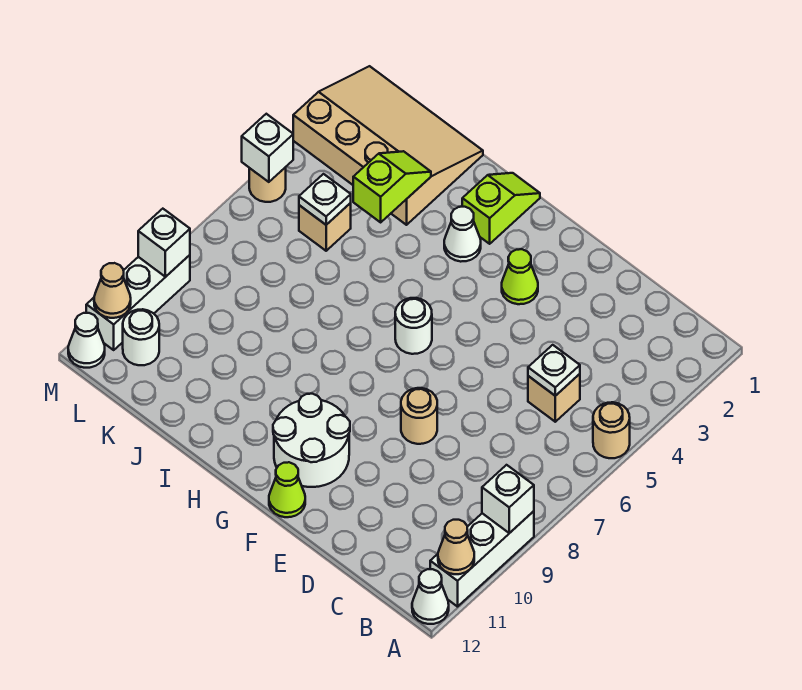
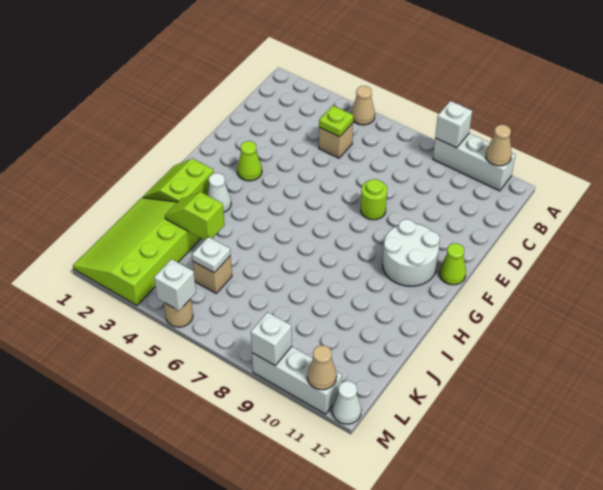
tan round brick A5 level 1 -> tan cone A5 level 1
white cone A12 level 1 -> none
white plate C5 level 2 -> lime plate C5 level 2
tan round brick E8 level 1 -> lime round brick E8 level 1
white round brick G6 level 1 -> none
lime slope H1:H2 level 1 top 2 -> lime slope H1:I2 level 1 top 2
tan slope J1:M3 level 1 top 3 -> lime slope J1:M3 level 1 top 3
white round brick L11 level 1 -> none

